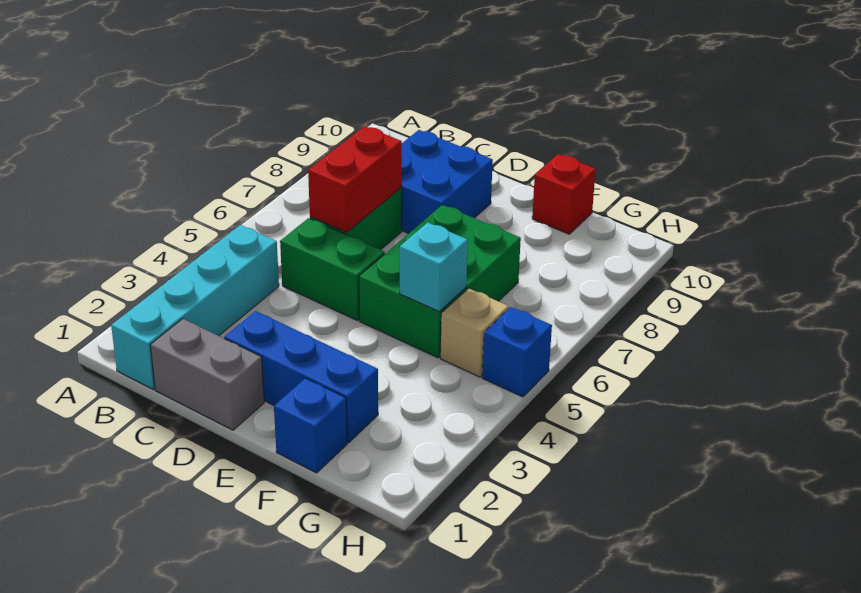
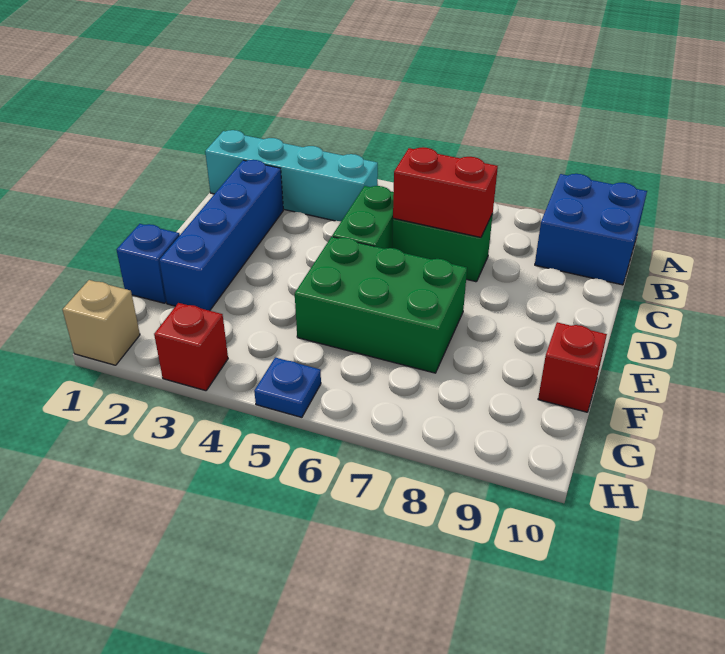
grey brick C1:D1 level 1 -> none
blue brick C8:D9 level 1 -> blue brick A9:B10 level 1
blue brick D2:F2 level 1 -> blue brick C2:F2 level 1
cyan brick F5 level 2 -> none
tan brick G5 level 1 -> tan brick H1 level 1
none -> red brick H3 level 1
blue brick H5 level 1 -> blue plate H5 level 1

